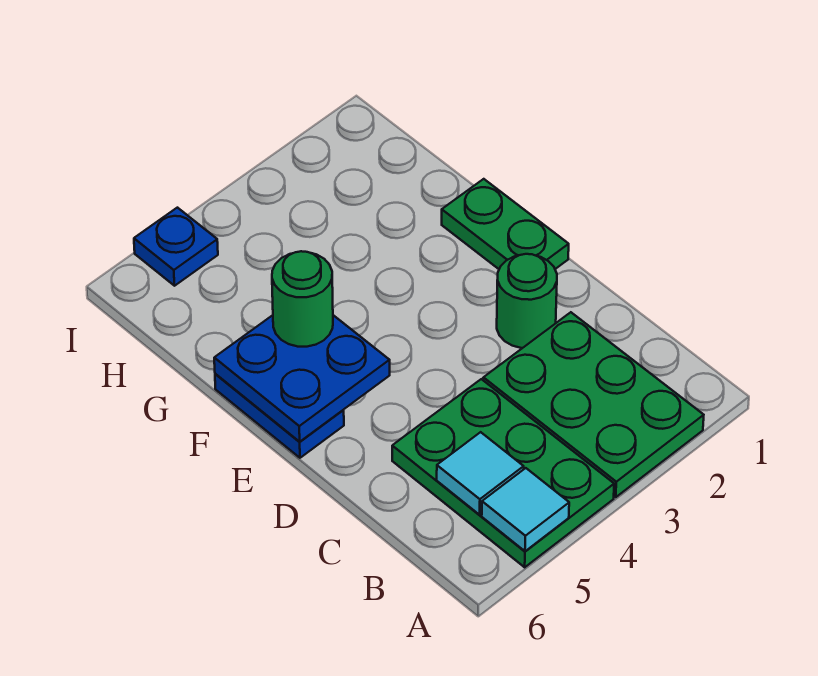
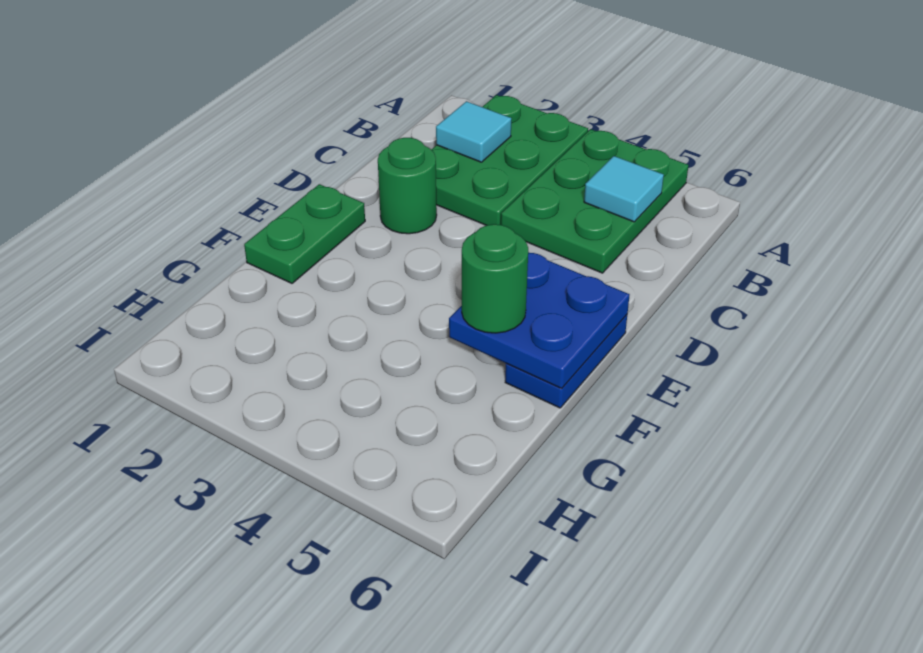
cyan tile A5 level 2 -> cyan tile B2 level 2
blue plate I5 level 1 -> none

